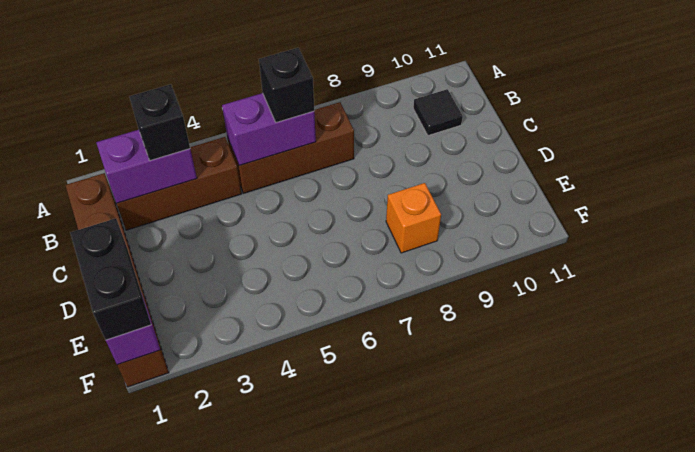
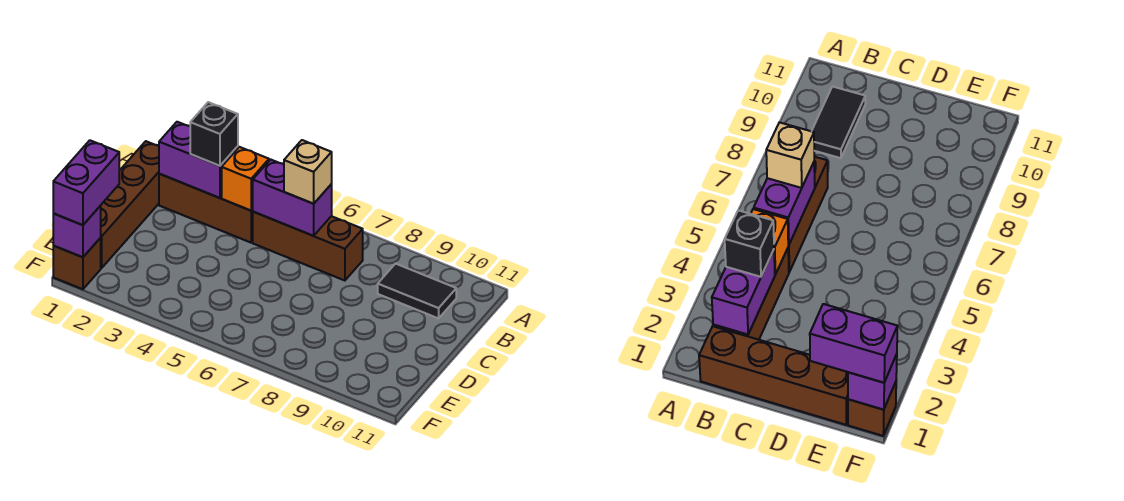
black brick B6 level 3 -> tan brick B6 level 3
black tile B10 level 1 -> black tile B9:B10 level 1
black brick E1:F1 level 3 -> purple brick E1:F1 level 3
orange brick E8 level 1 -> orange brick B4 level 2

